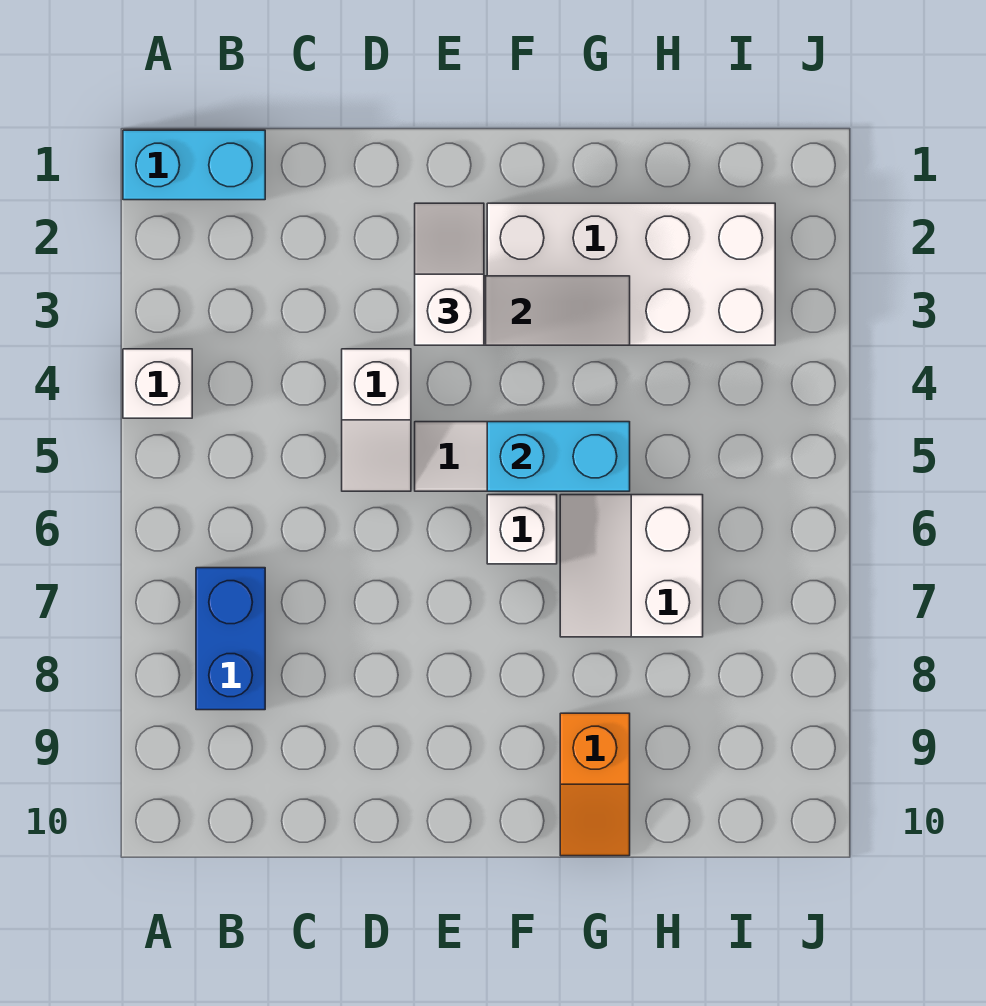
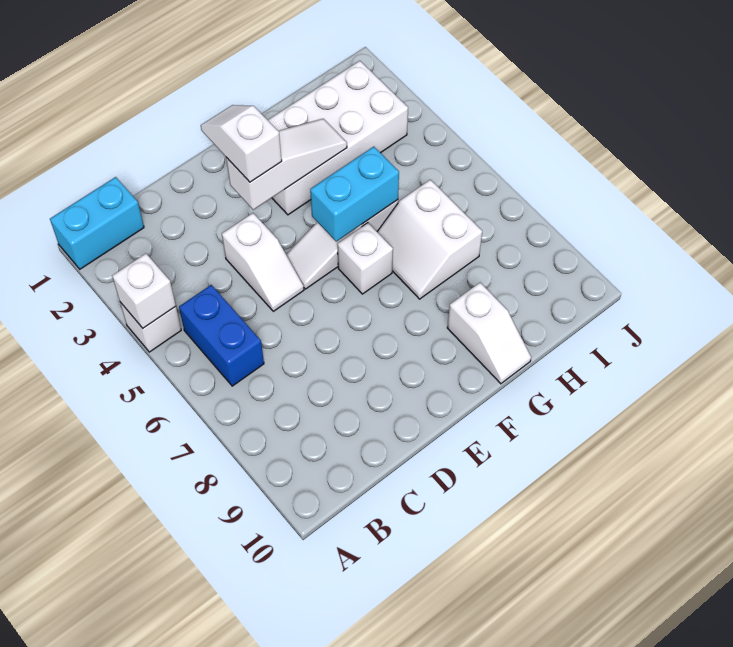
none -> white brick A4 level 2
blue brick B7:B8 level 1 -> blue brick B5:B6 level 1
orange slope G9:G10 level 1 top 9 -> white slope G9:G10 level 1 top 9

